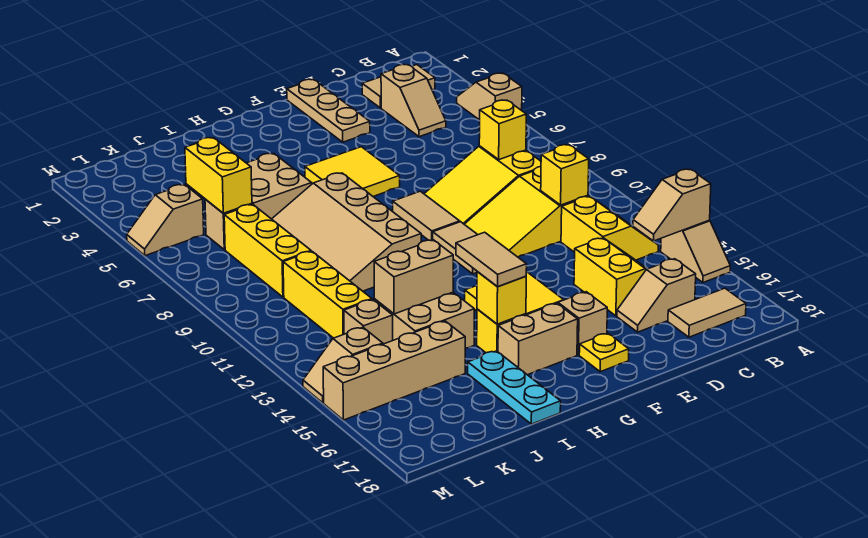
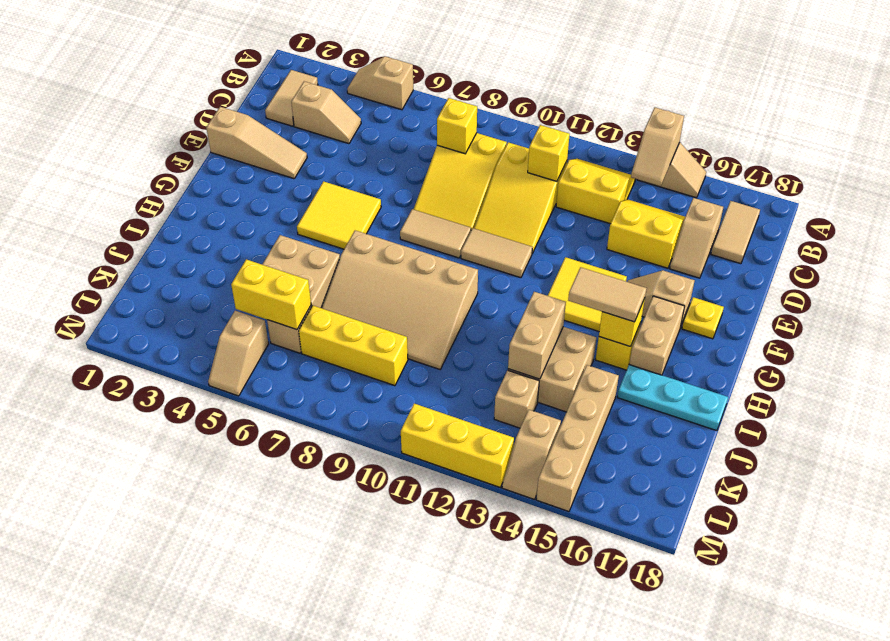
tan plate E1:E3 level 1 -> tan slope E1:E3 level 1 top 1
yellow brick K10:K12 level 1 -> yellow brick M11:M13 level 1

